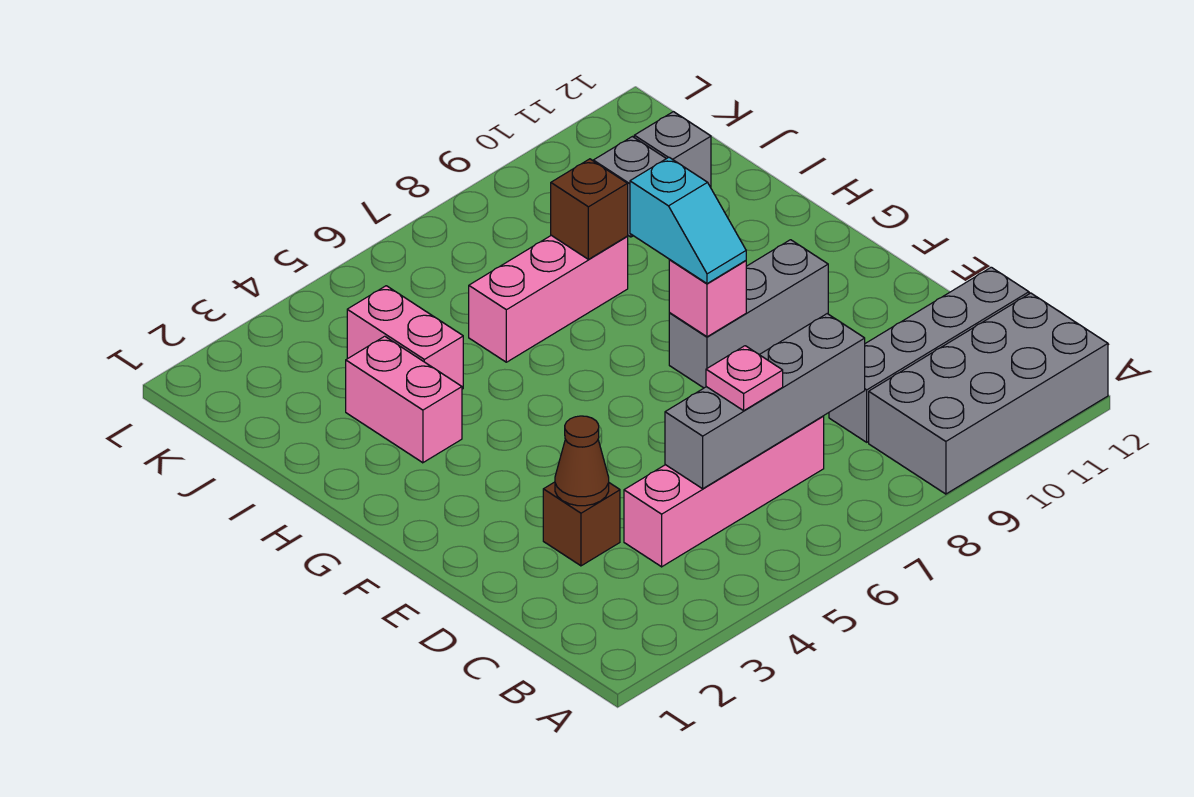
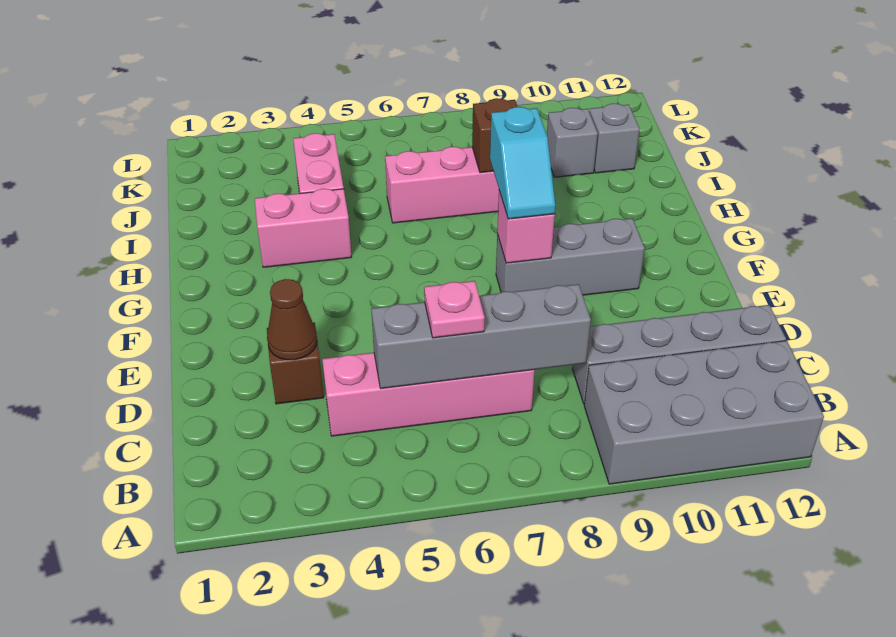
pink brick H3:I3 level 1 -> pink brick H3:H4 level 1

